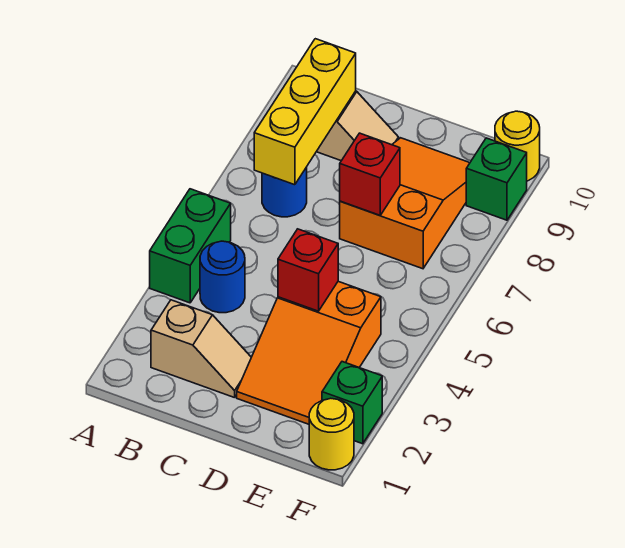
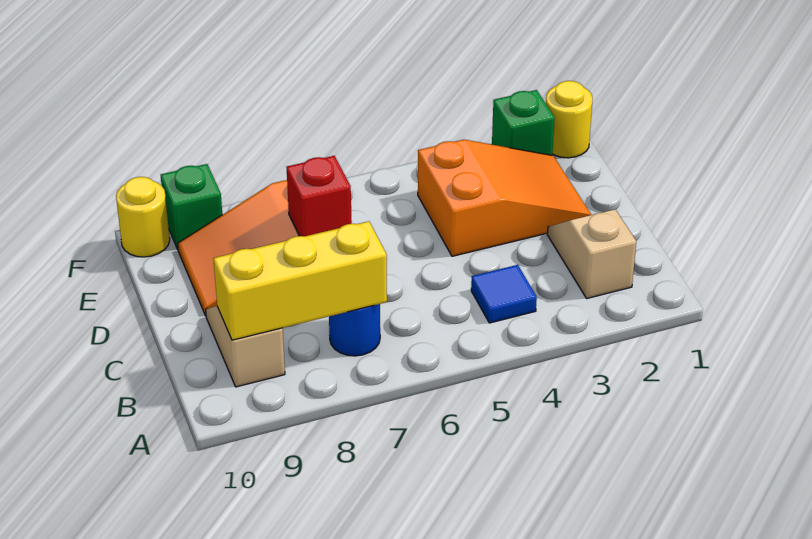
green brick A4:A5 level 1 -> none
blue round brick B4 level 1 -> blue tile B4 level 1
red brick D4 level 2 -> none

